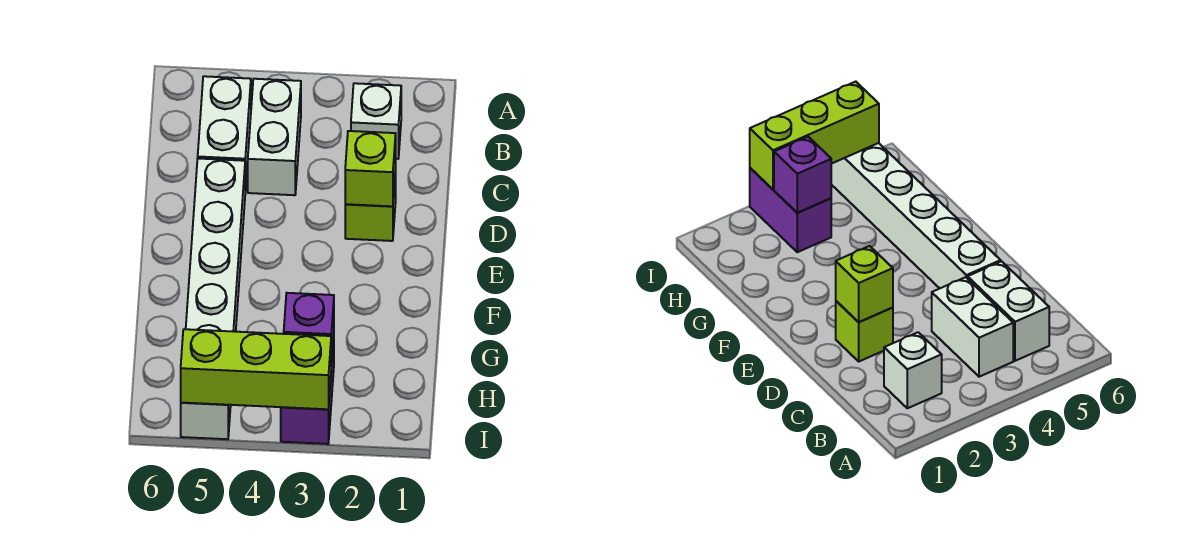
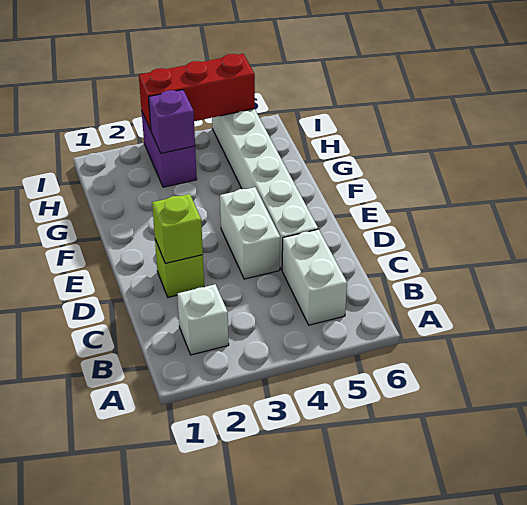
white brick B4:C4 level 1 -> white brick D4:E4 level 1
lime brick I3:I5 level 2 -> red brick I3:I5 level 2

